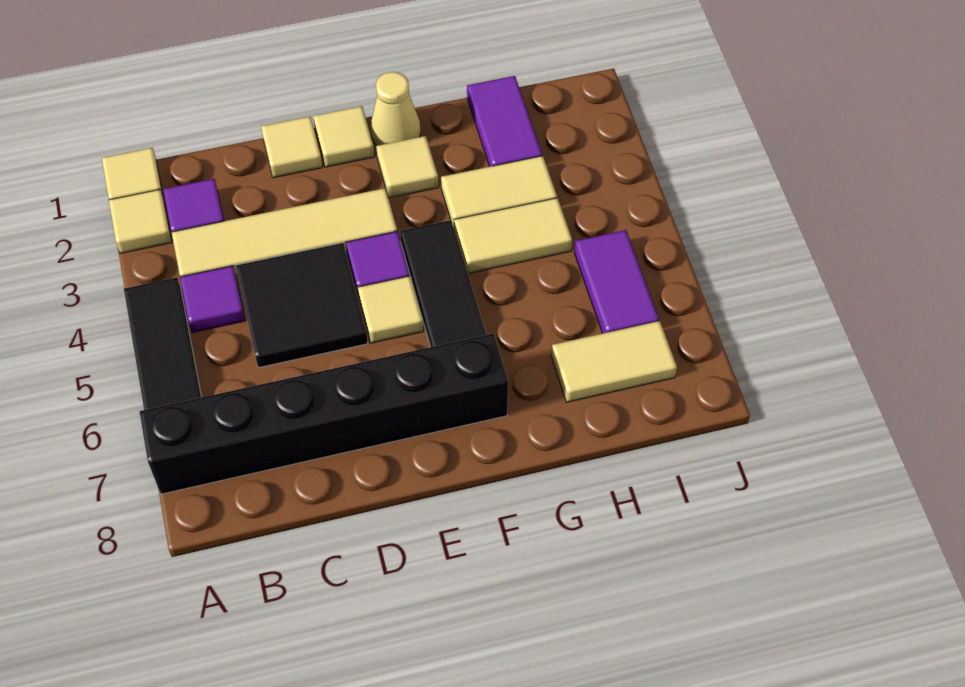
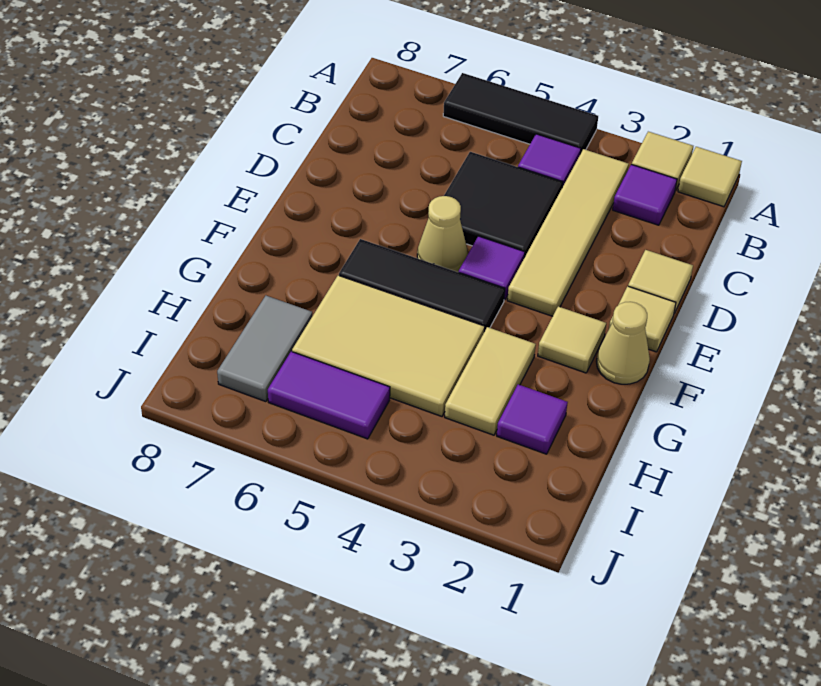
black brick A7:F7 level 1 -> none
tan tile E5 level 1 -> tan cone E5 level 1
tan tile G4:H4 level 1 -> tan tile G4:H6 level 1
purple tile H1:H2 level 1 -> purple tile H2 level 1
tan tile H7:I7 level 1 -> grey tile H7:I7 level 1

